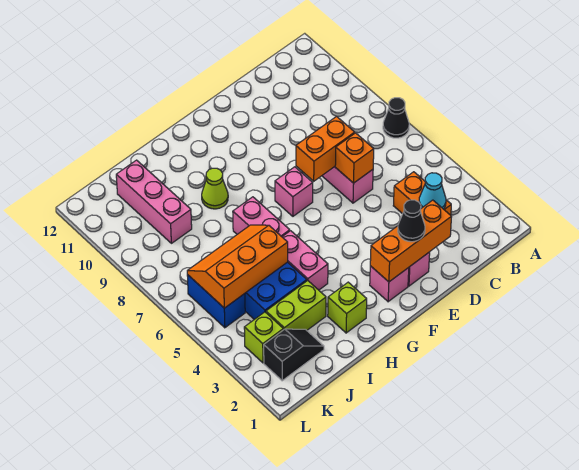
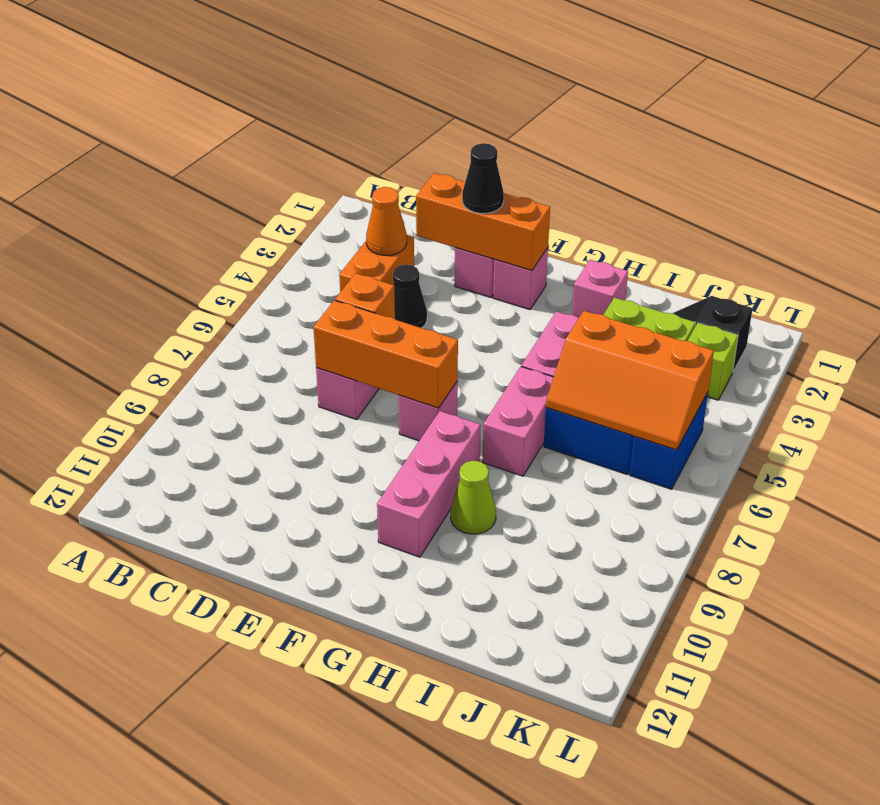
black cone A7 level 1 -> black cone D4 level 1
cyan cone C3 level 2 -> orange cone C3 level 2
orange brick D7:E7 level 2 -> orange brick D7:F7 level 2
lime brick H2 level 1 -> pink brick H2 level 1
pink brick J9:J11 level 1 -> pink brick G8:G10 level 1

